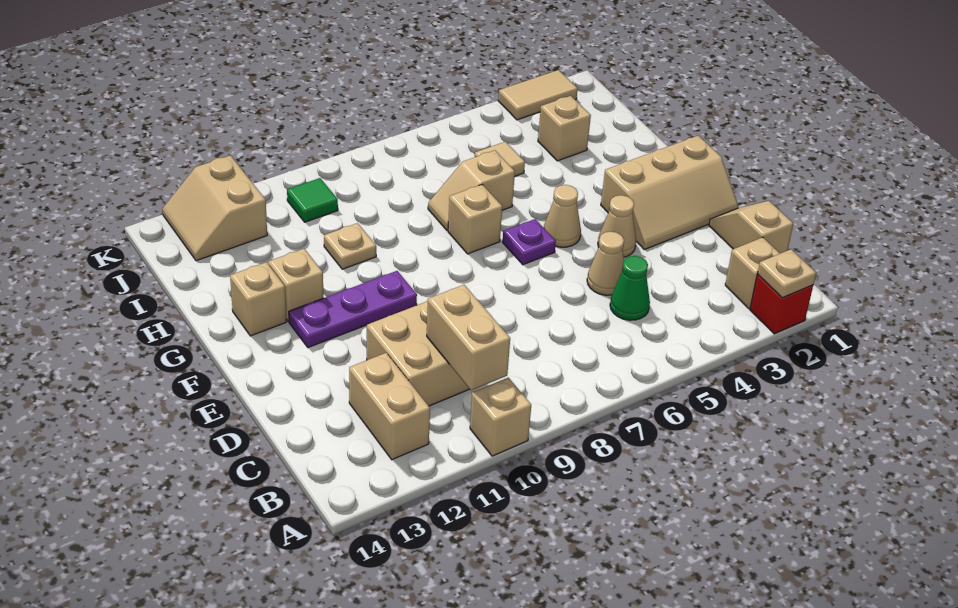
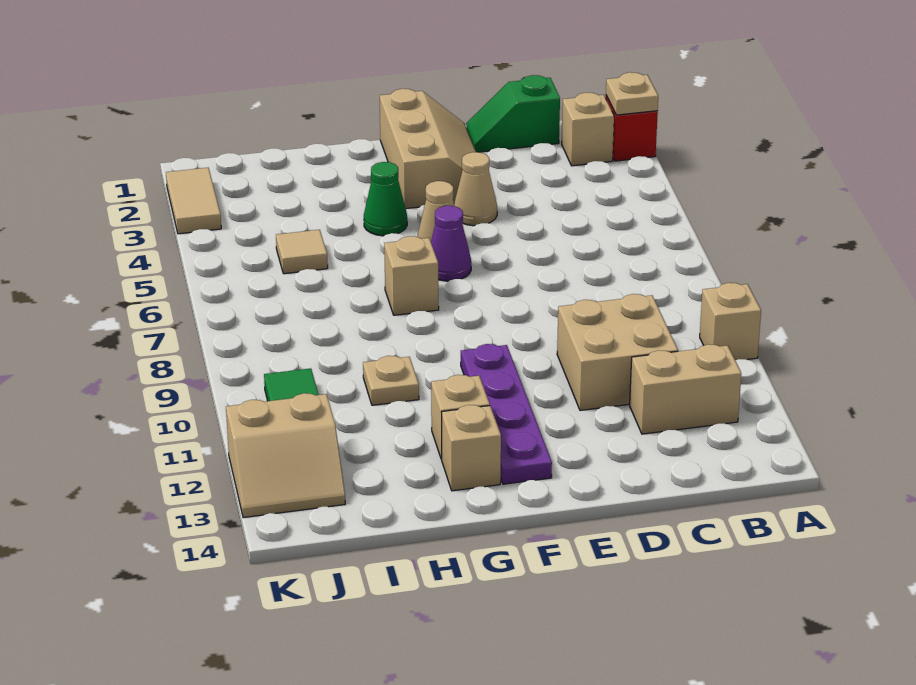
tan brick B10:C10 level 2 -> none
tan slope C1:D1 level 1 top C -> green slope C1:D1 level 1 top C
green cone C5 level 1 -> green cone G4 level 1
tan cone D5 level 1 -> none
purple plate F6 level 1 -> purple cone F6 level 1
purple plate F10:F12 level 1 -> purple plate F10:F13 level 1
tan slope H6:H7 level 1 top 6 -> none
tan brick I3 level 1 -> none

